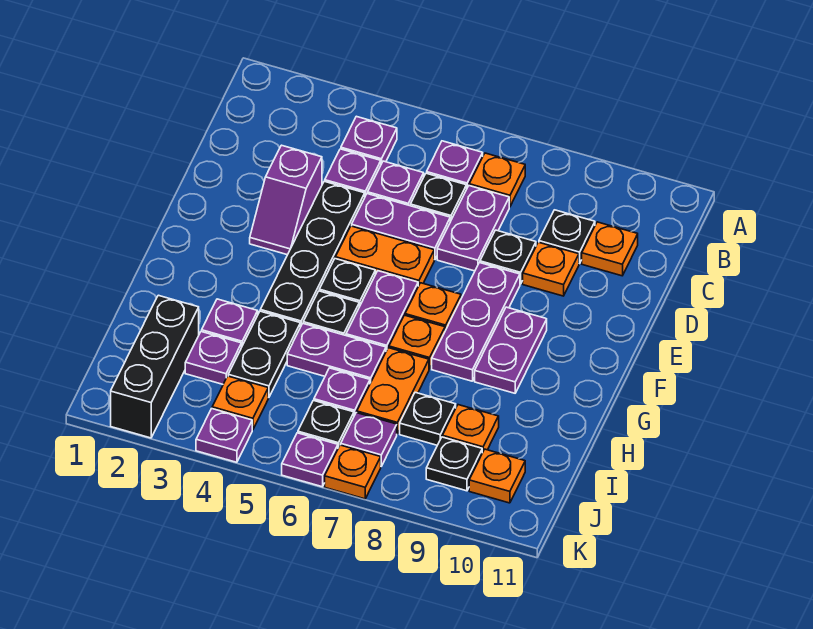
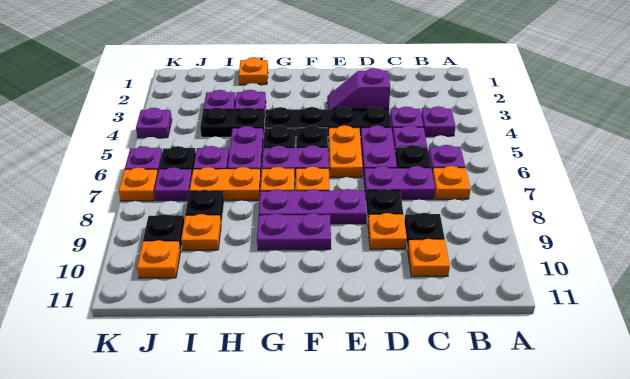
black brick I2:K2 level 1 -> none
orange plate J4 level 1 -> orange plate H1 level 1

